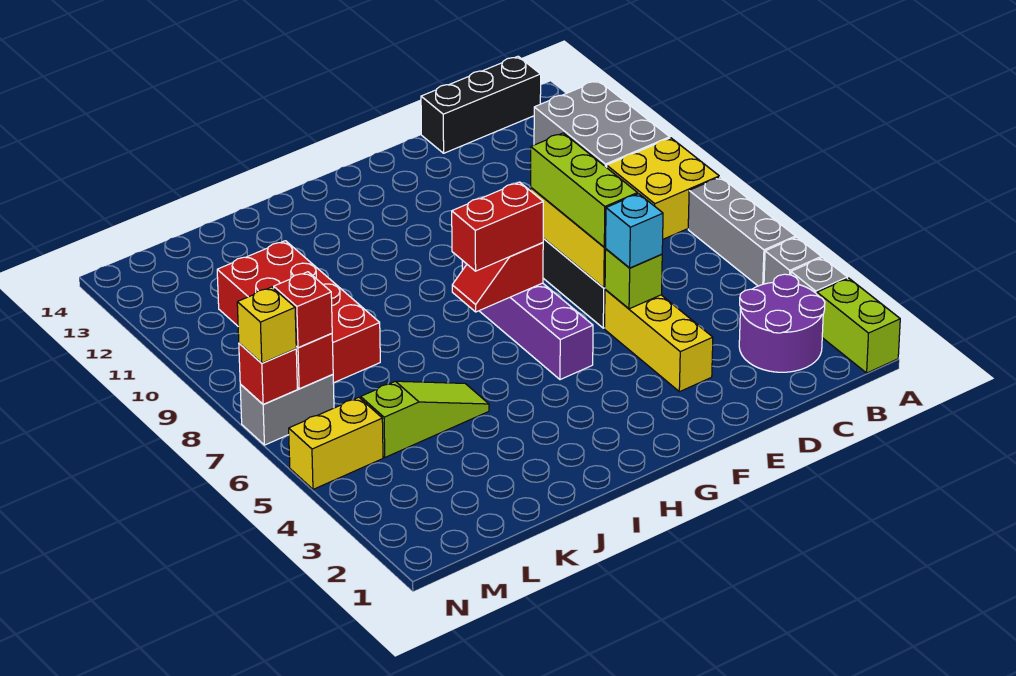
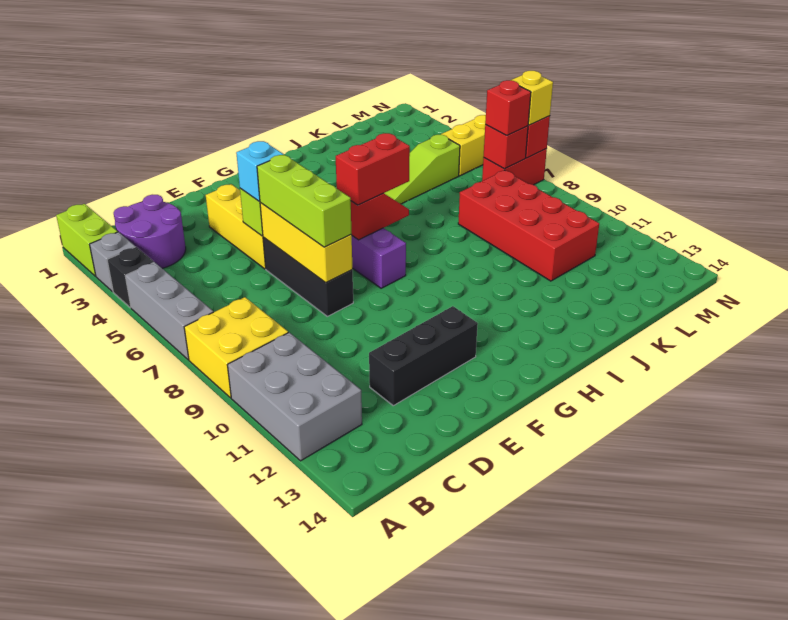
grey brick A4 level 1 -> black brick A4 level 1
black brick B14:D14 level 1 -> black brick D12:F12 level 1
grey brick M7:N7 level 1 -> red brick M7:N7 level 1

